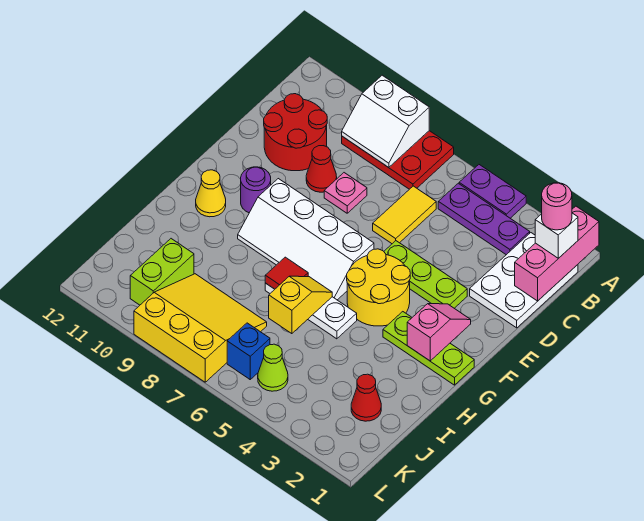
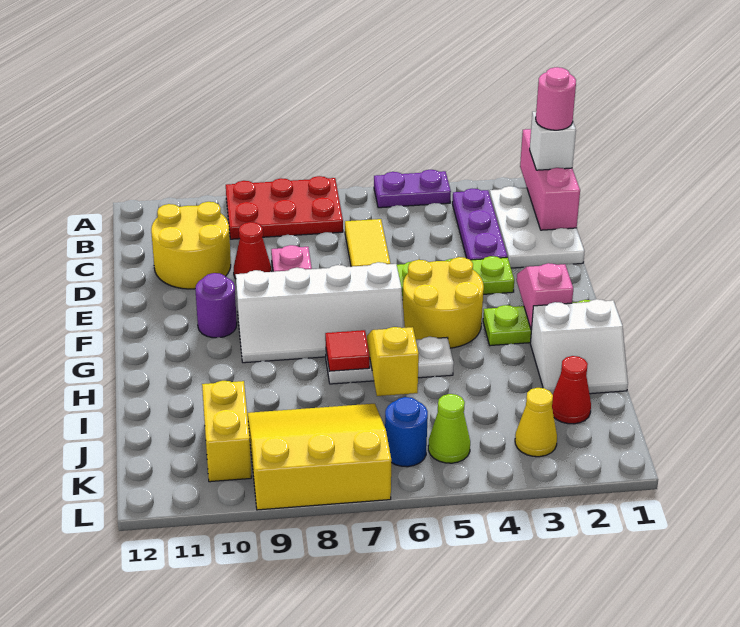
white slope A8:B9 level 2 top A -> white slope H1:I2 level 1 top H
purple plate B3:B5 level 1 -> purple plate B3:D3 level 1
red round brick C10:D11 level 1 -> yellow round brick C10:D11 level 1
yellow cone G11 level 1 -> yellow cone K3 level 1
lime brick J10:K10 level 1 -> yellow brick J10:K10 level 1
blue brick K6 level 1 -> blue round brick K6 level 1

